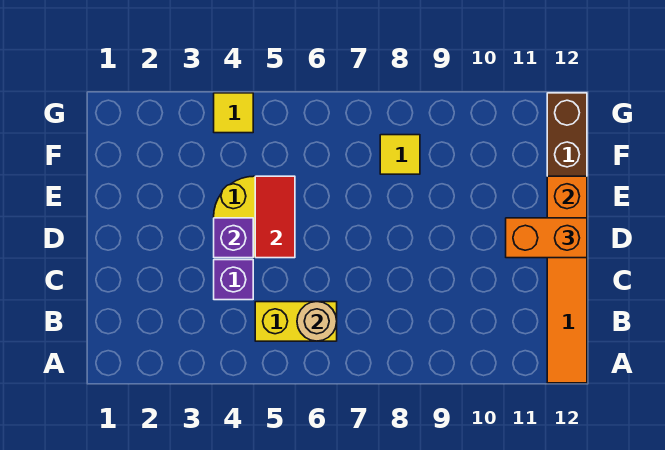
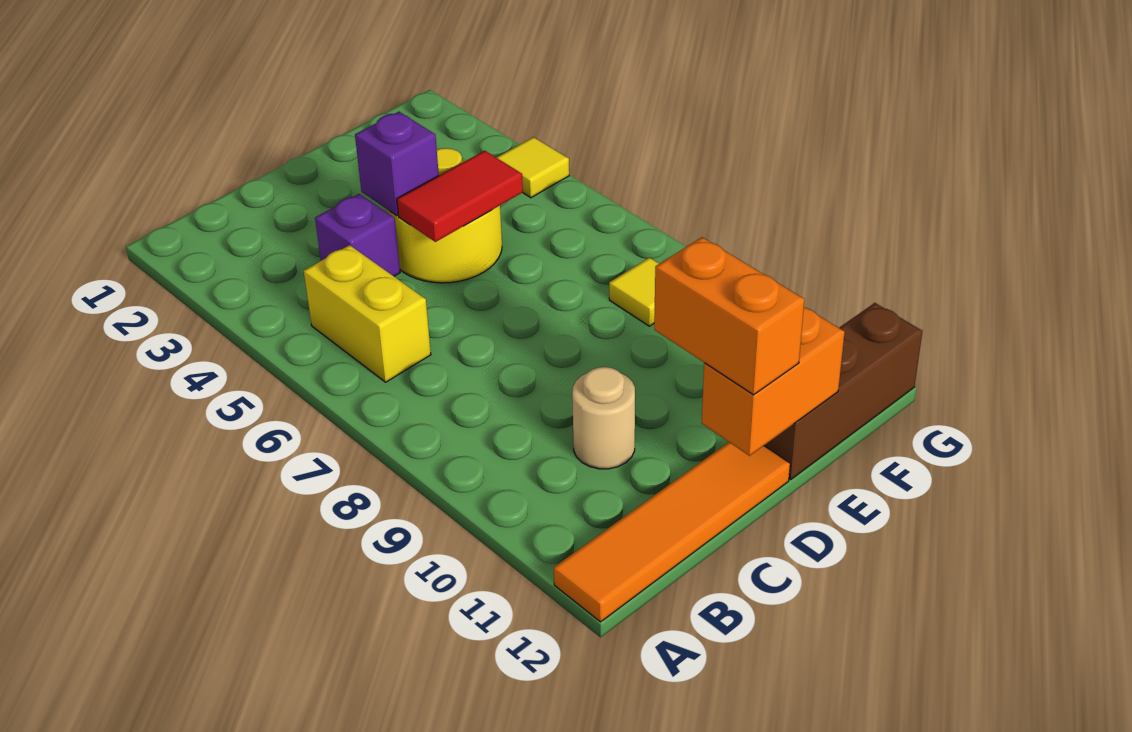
tan round brick B6 level 2 -> tan round brick C10 level 1

